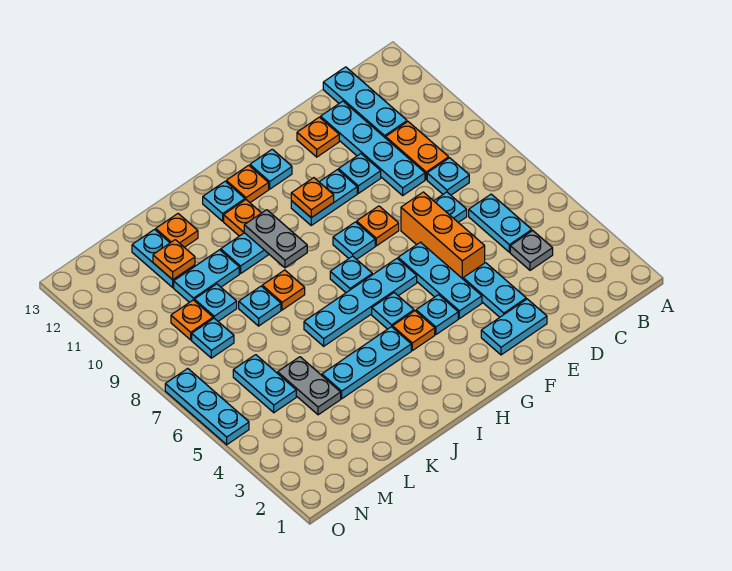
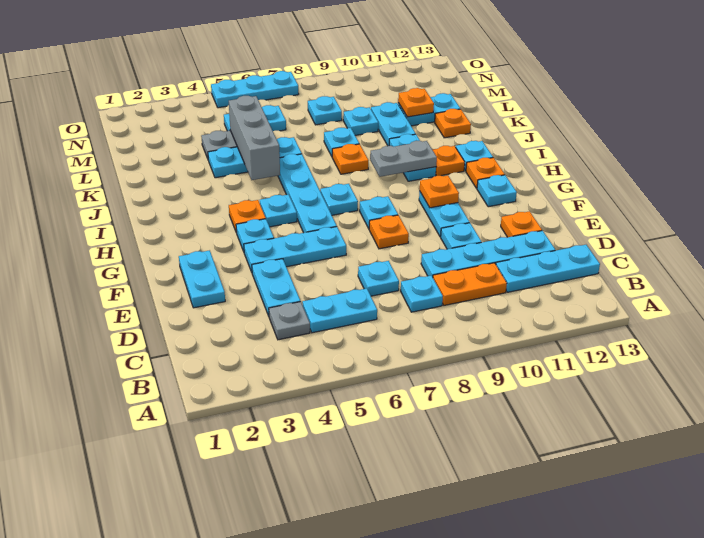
cyan plate E3:E4 level 1 -> cyan plate D4:E4 level 1
orange brick E5:E7 level 1 -> none
cyan plate I4:K4 level 1 -> cyan plate K4:K6 level 1
none -> grey brick J5:L5 level 2
orange plate M9 level 1 -> none

